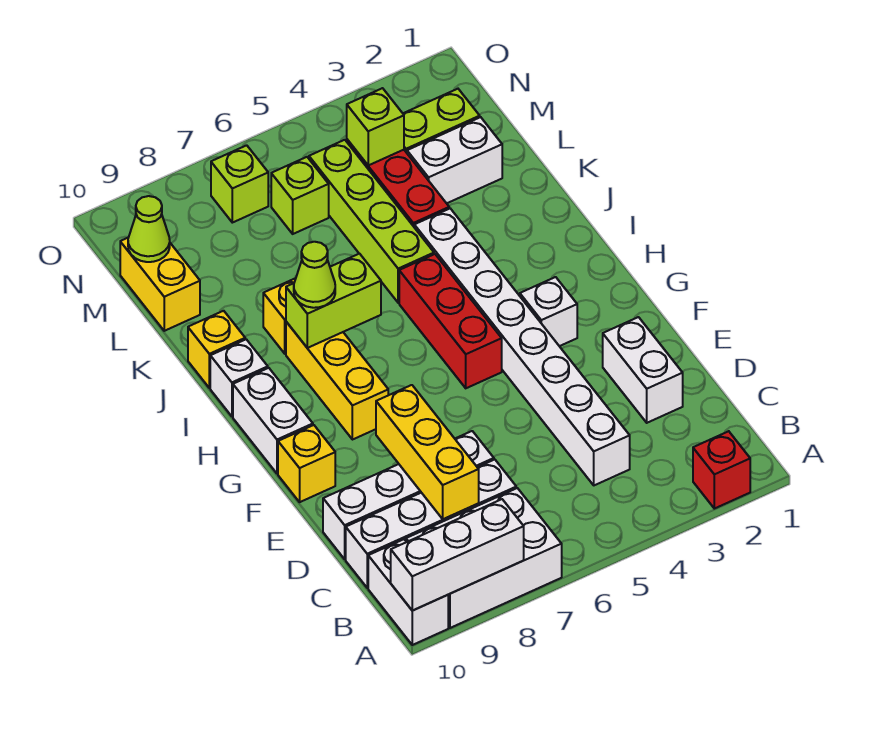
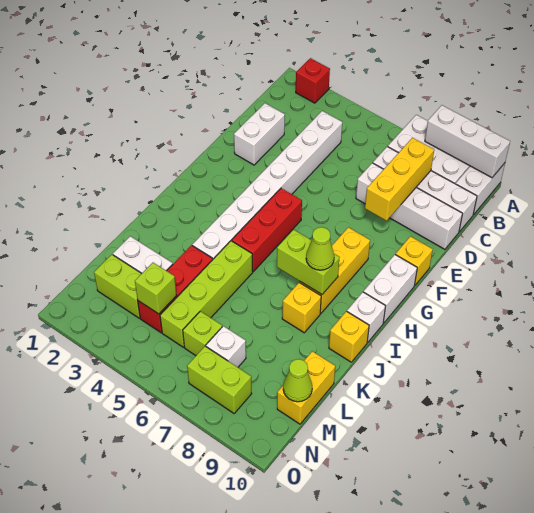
white brick G3 level 1 -> white brick M7 level 1
lime brick N7 level 1 -> lime brick N7:N8 level 1

